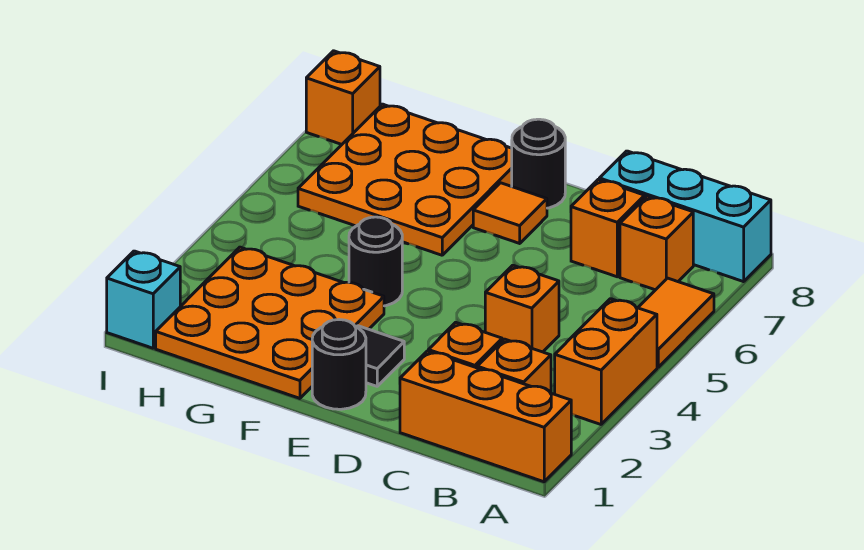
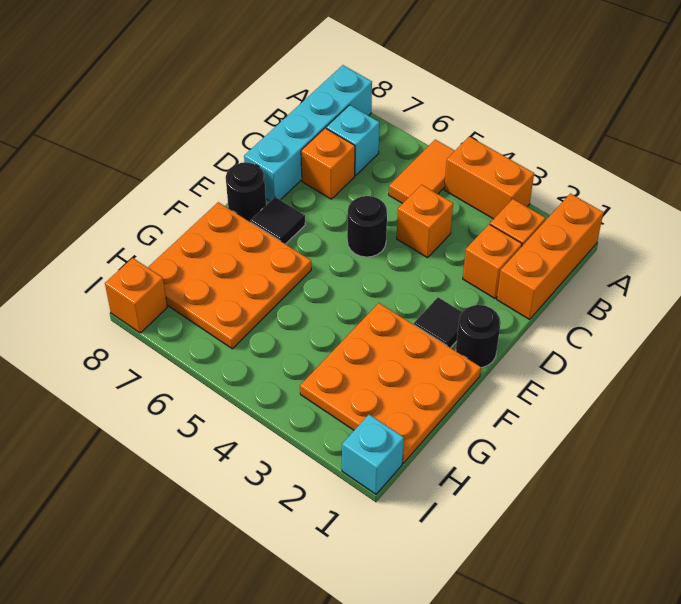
orange tile A5:A6 level 1 -> orange tile A5:B5 level 1
cyan brick A8:C8 level 1 -> cyan brick A8:D8 level 1
orange brick B7 level 1 -> cyan brick B7 level 1
orange tile E7 level 1 -> black tile E7 level 1
black round brick F4 level 1 -> black round brick D5 level 1

